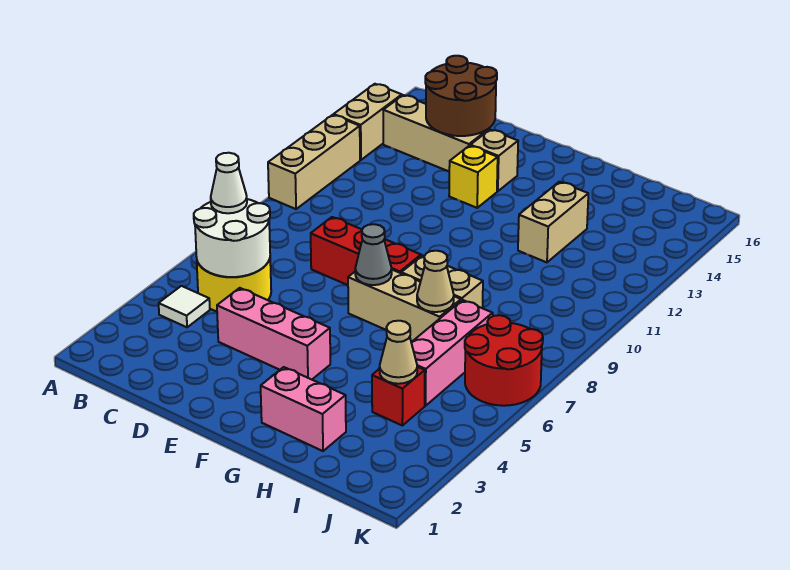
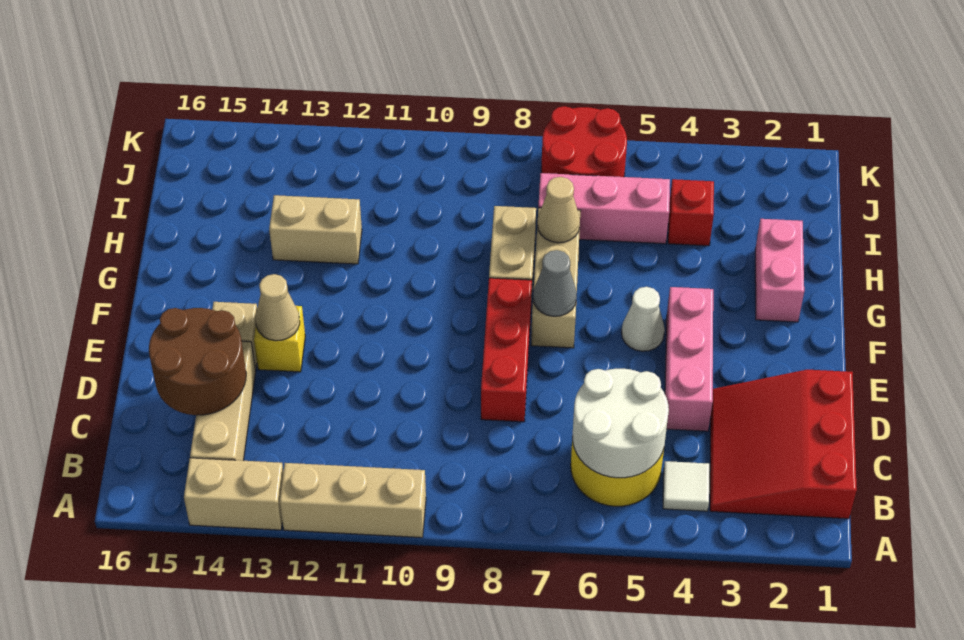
none -> red slope B1:D3 level 1 top 1
white cone B6 level 3 -> white cone F5 level 1
tan cone I4 level 2 -> tan cone E13 level 2

